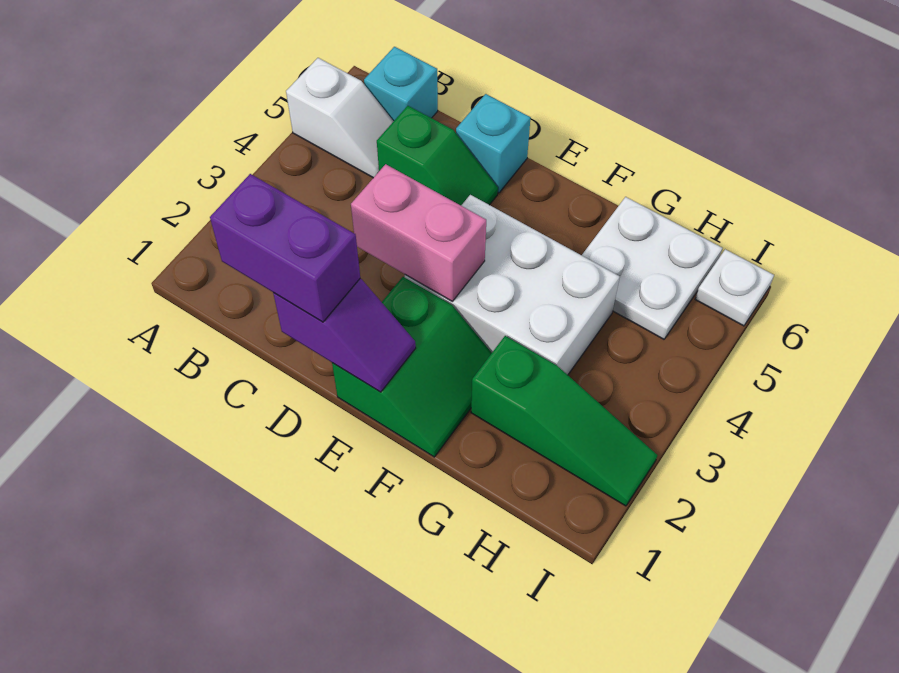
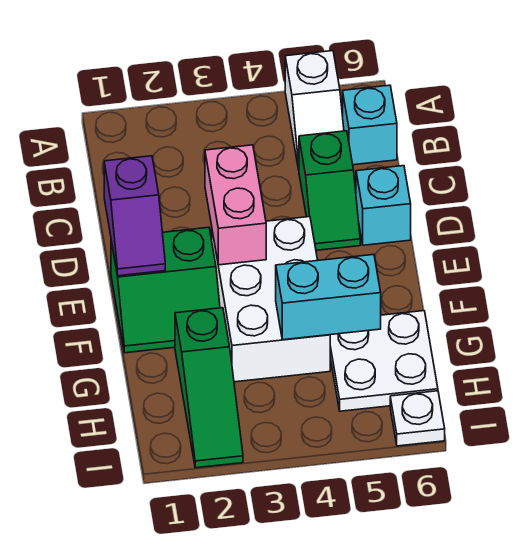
purple brick C1:D1 level 3 -> none
none -> cyan brick G4:G5 level 2

